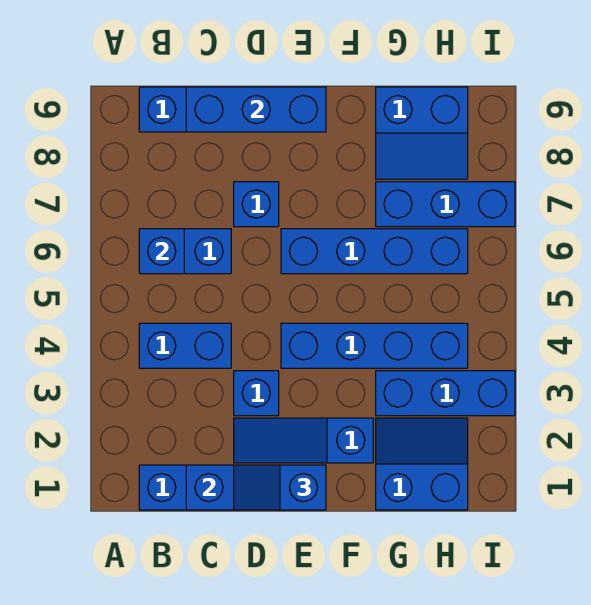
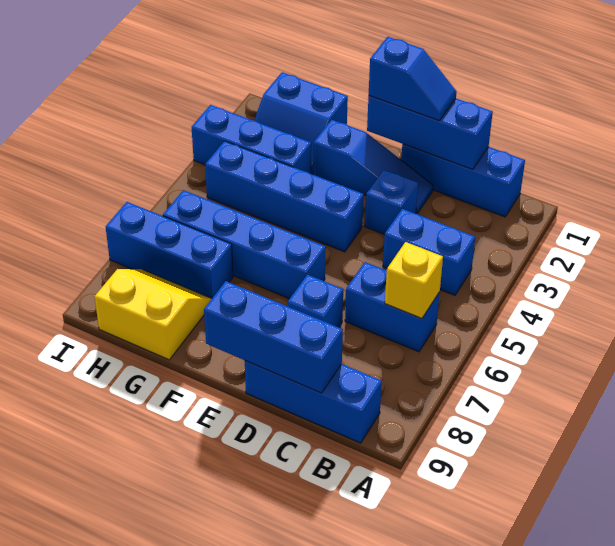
blue brick B6 level 2 -> yellow brick B6 level 2
blue slope G8:H9 level 1 top 9 -> yellow slope G8:H9 level 1 top 9

